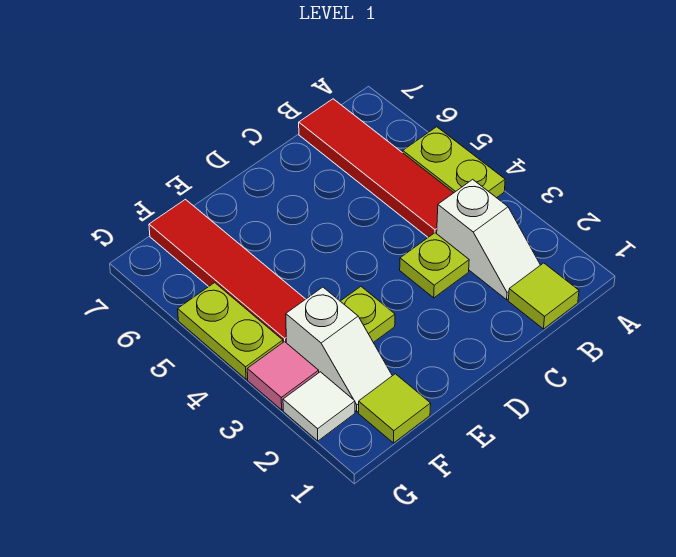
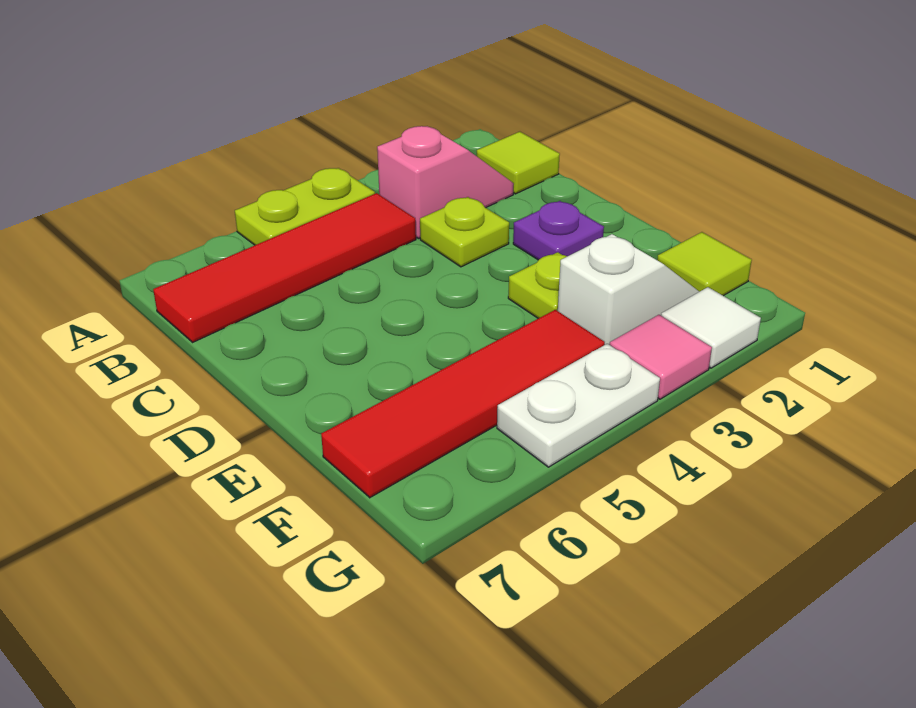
white slope B2:B3 level 1 top 3 -> pink slope B2:B3 level 1 top 3
none -> purple plate D2 level 1
lime plate G4:G5 level 1 -> white plate G4:G5 level 1

